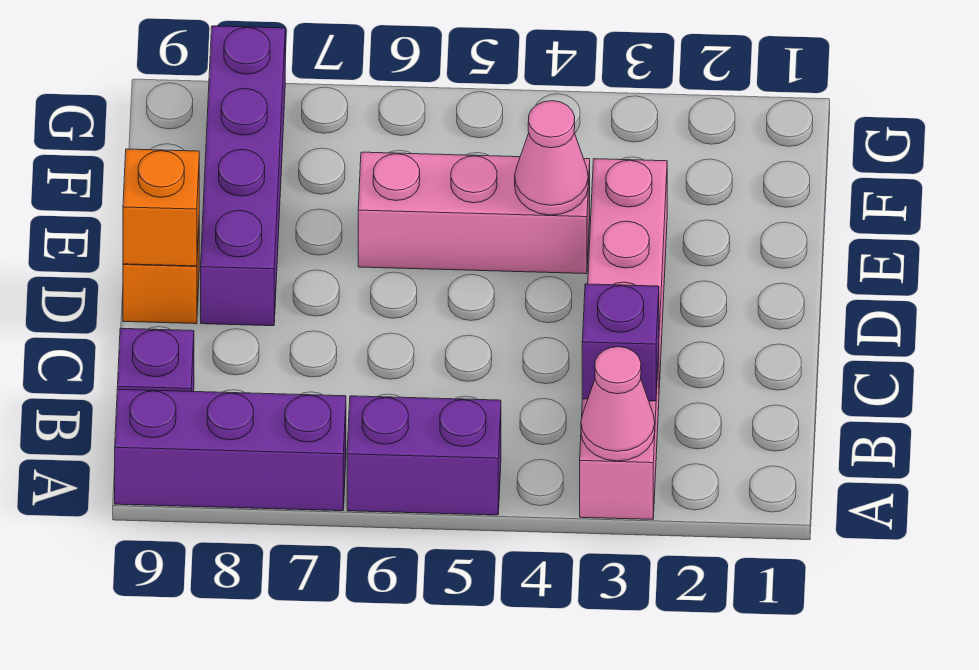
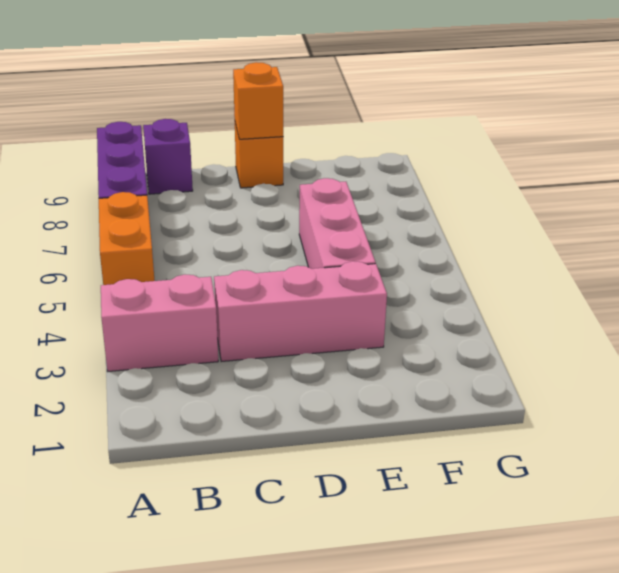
pink cone A3 level 2 -> none
purple brick A5:A6 level 1 -> orange brick A5:A6 level 1
purple brick B3 level 2 -> none
purple brick D8:G8 level 1 -> none
pink cone E4 level 2 -> none

